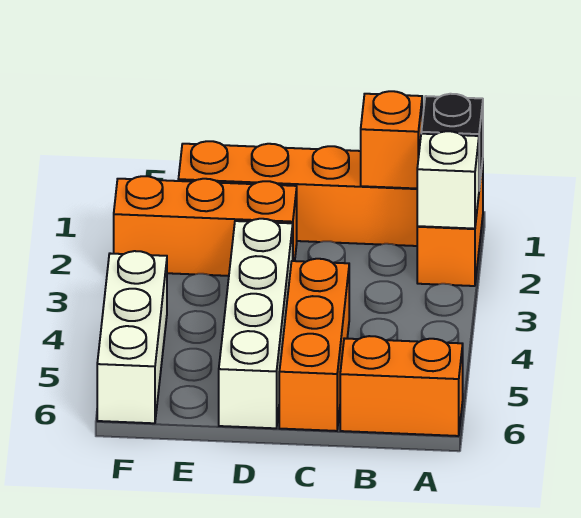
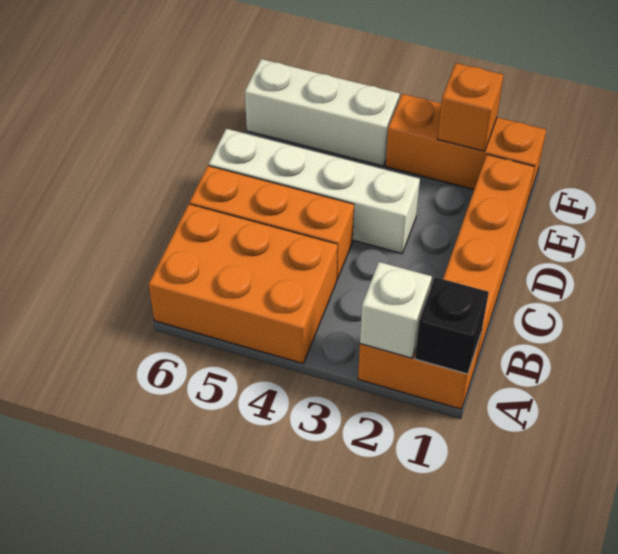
orange brick A6:B6 level 1 -> orange brick A4:B6 level 1
orange brick B1 level 2 -> orange brick F2 level 2
orange brick D2:F2 level 1 -> orange brick F1:F3 level 1

